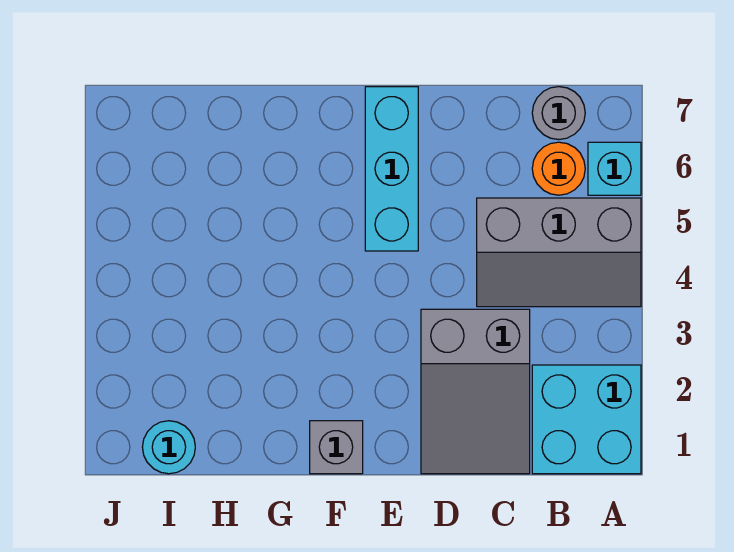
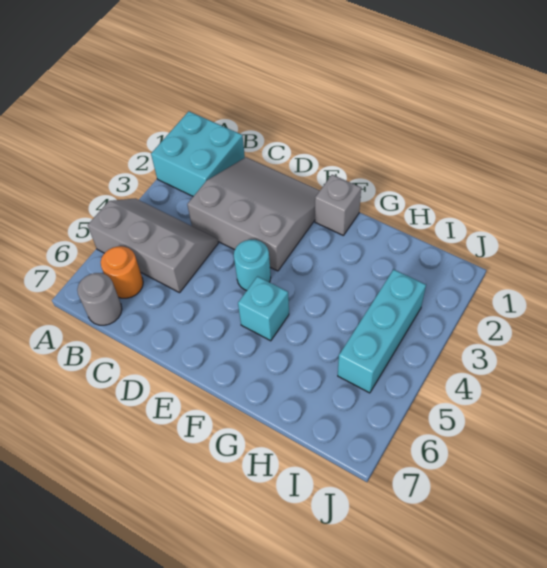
cyan brick A6 level 1 -> cyan brick F5 level 1
grey slope C1:D3 level 1 top 3 -> grey slope C1:E3 level 1 top 3
cyan brick E5:E7 level 1 -> cyan brick I3:I5 level 1
cyan round brick I1 level 1 -> cyan round brick E4 level 1

